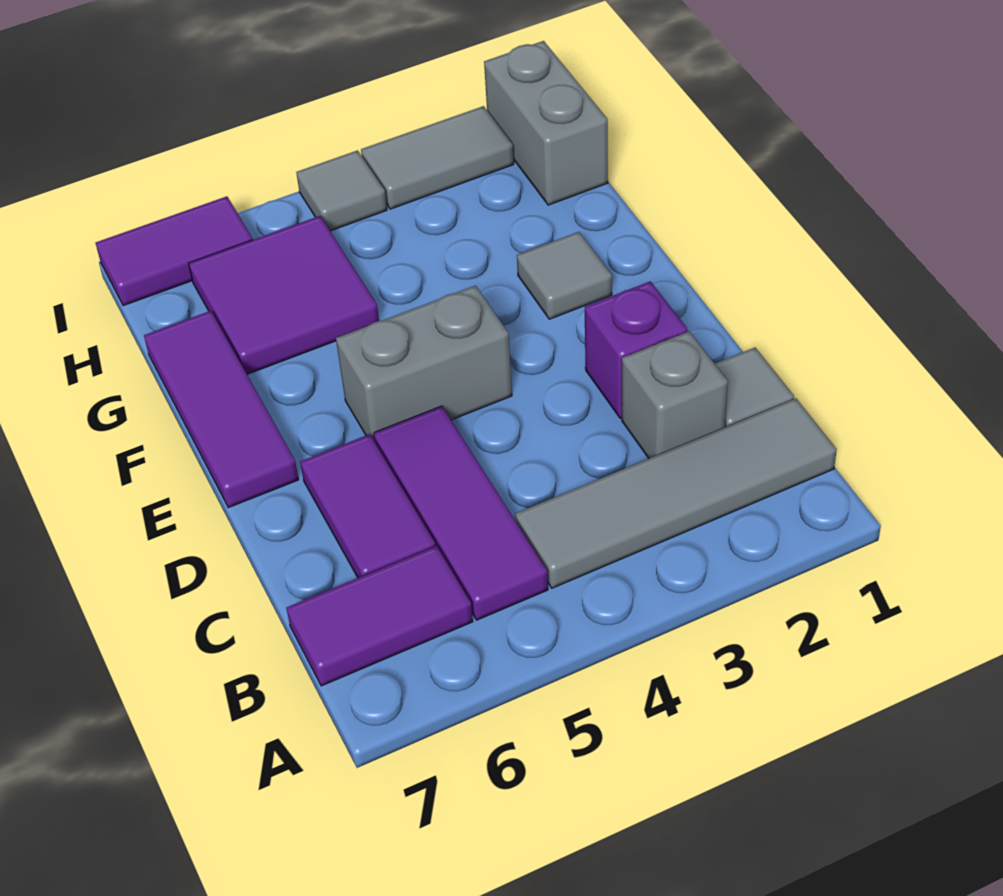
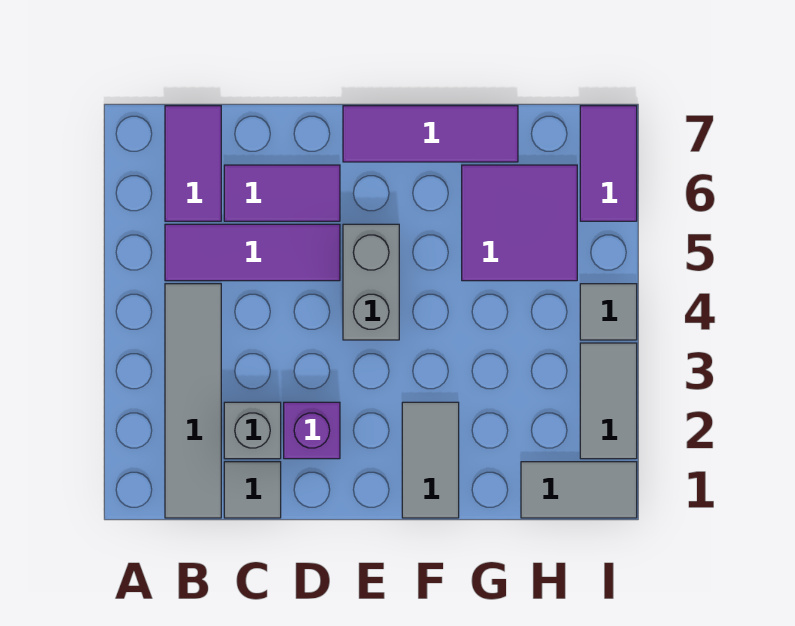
grey tile F2 level 1 -> grey tile F1:F2 level 1
grey brick H1:I1 level 1 -> grey tile H1:I1 level 1

